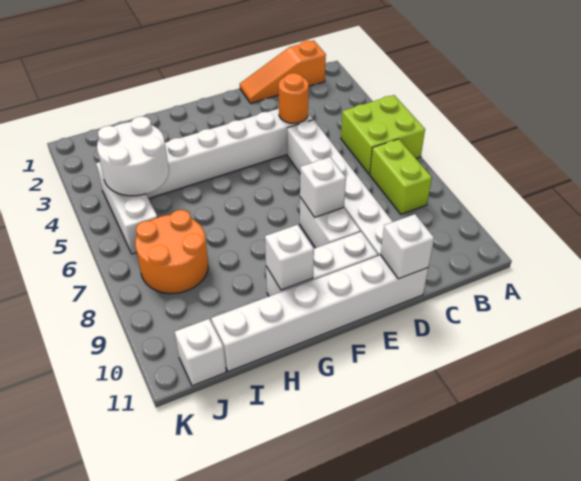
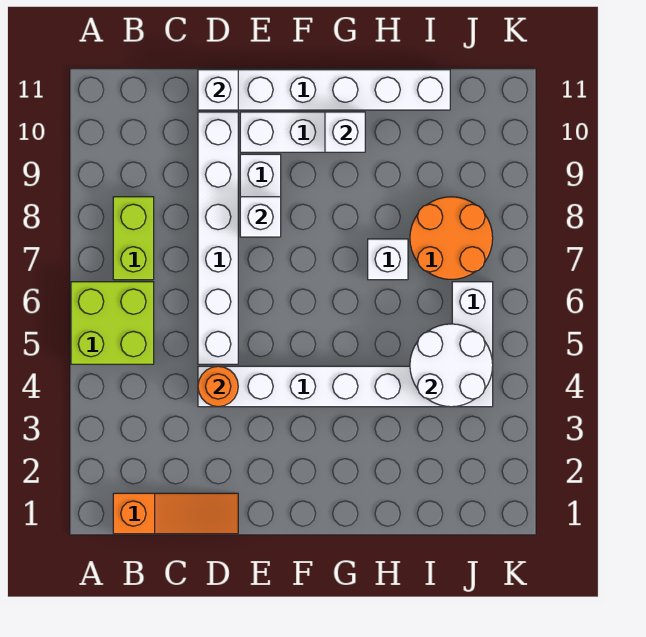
white brick J11 level 1 -> white brick H7 level 1

